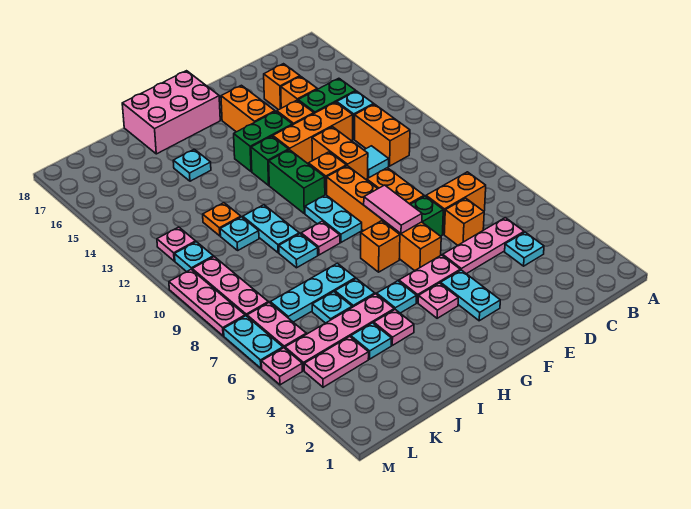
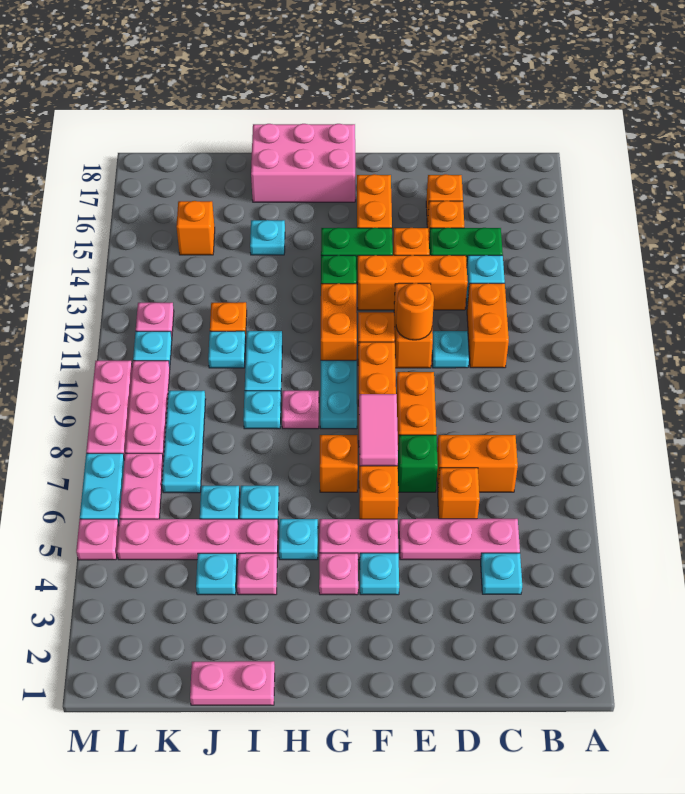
cyan tile D11 level 1 -> cyan plate D11 level 1
none -> orange round brick E11 level 2
cyan plate F3:F4 level 1 -> cyan plate F4 level 1
green brick G11:G12 level 1 -> orange brick G11:G12 level 1
cyan plate I7:K7 level 1 -> cyan plate K7:K9 level 1
pink plate K4:L4 level 1 -> pink plate I1:J1 level 1
none -> orange brick K15 level 1

